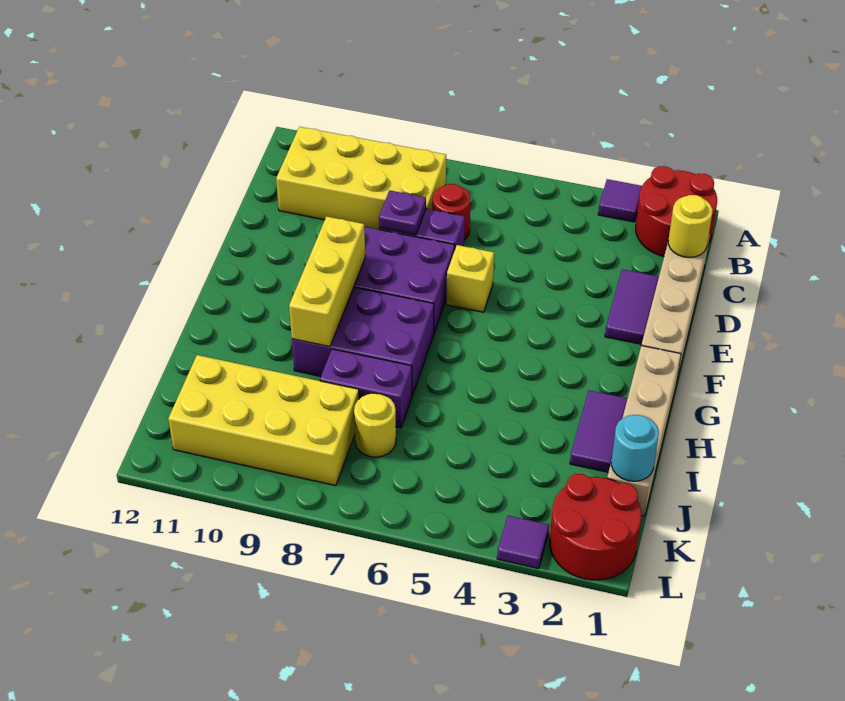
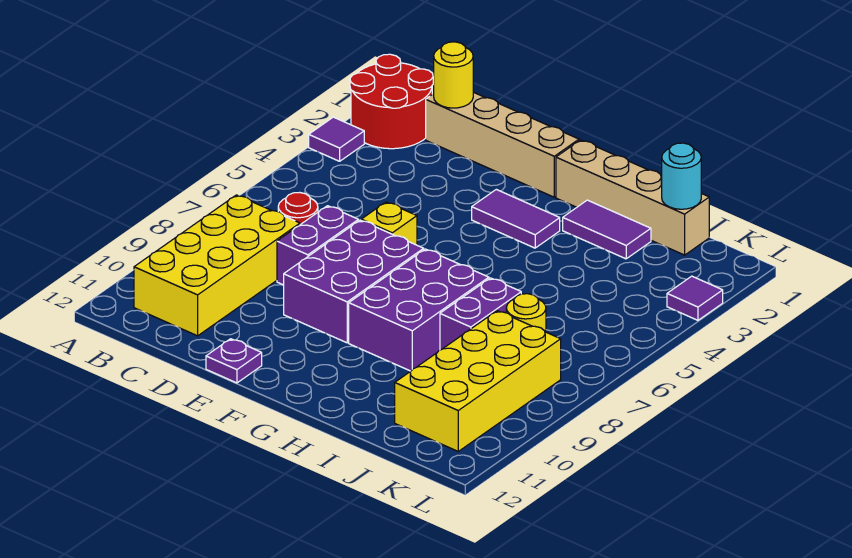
purple tile D2:E2 level 1 -> purple tile F3:G3 level 1
purple plate D8 level 2 -> purple plate E12 level 1
yellow brick F9:H9 level 2 -> none
red round brick K1:L2 level 1 -> none

